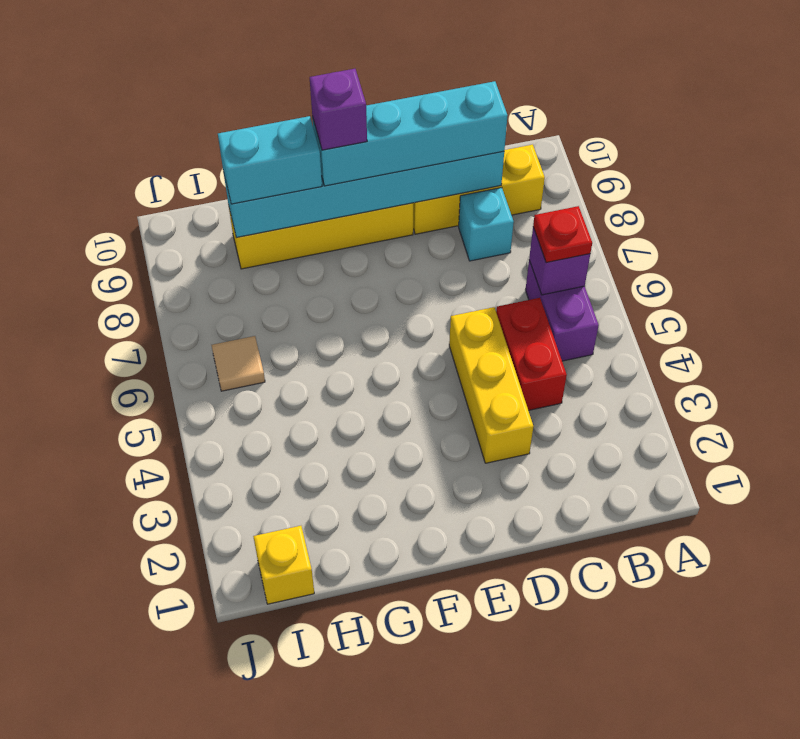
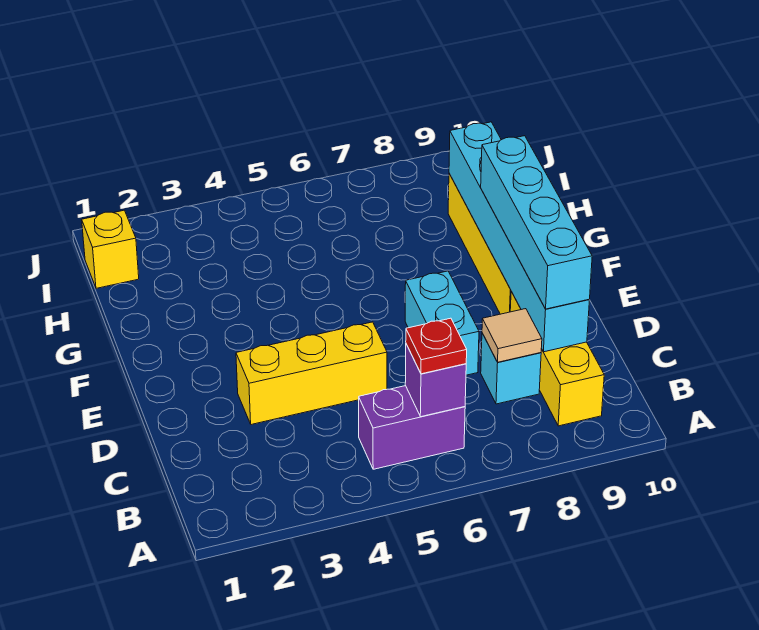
red brick C4:C5 level 1 -> none
purple brick F9 level 4 -> none
cyan brick G9:H9 level 3 -> cyan brick D7:E7 level 1
tan tile I6 level 1 -> tan tile C8 level 2

